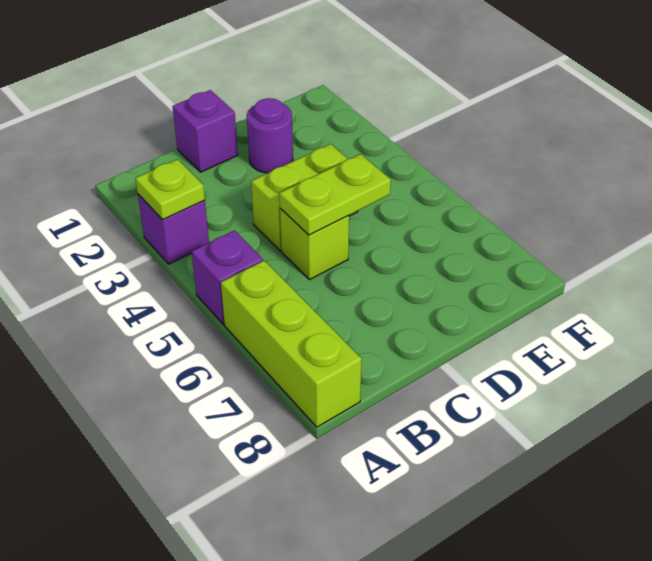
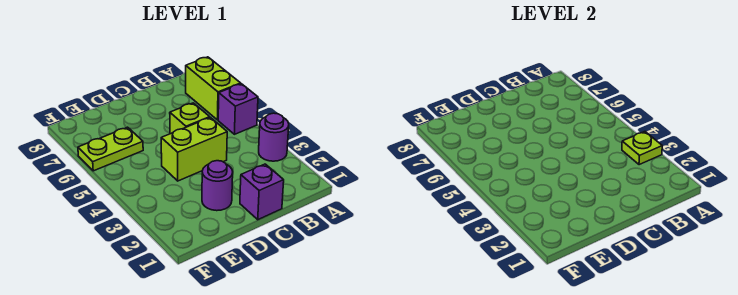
purple brick A3 level 1 -> purple round brick A3 level 1
lime brick A6:A8 level 1 -> lime brick A6:A7 level 1
lime plate C5:D5 level 2 -> lime plate E6:F6 level 1

